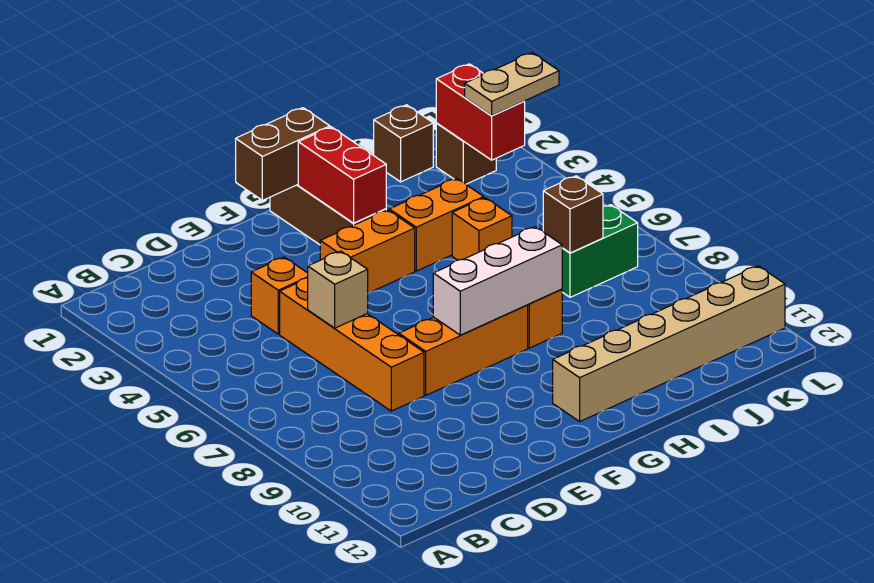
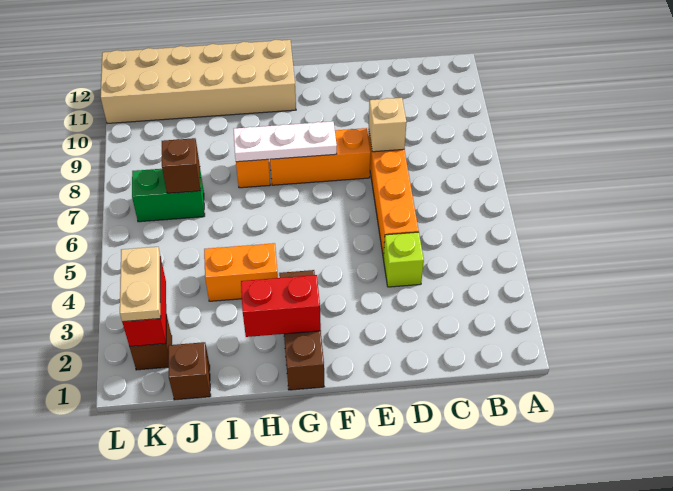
orange brick D4 level 1 -> lime brick D4 level 1
tan brick D6 level 2 -> tan brick D8 level 2
brown brick F1:G1 level 2 -> none
orange brick F4:G4 level 1 -> none
white brick F8:H8 level 2 -> white plate F8:H8 level 2
red brick G2:G3 level 2 -> red brick G2:H2 level 2
tan brick G11:L11 level 1 -> tan brick G11:L12 level 1
orange brick I5 level 1 -> none
tan plate K3:L3 level 3 -> tan plate K2:K3 level 3

